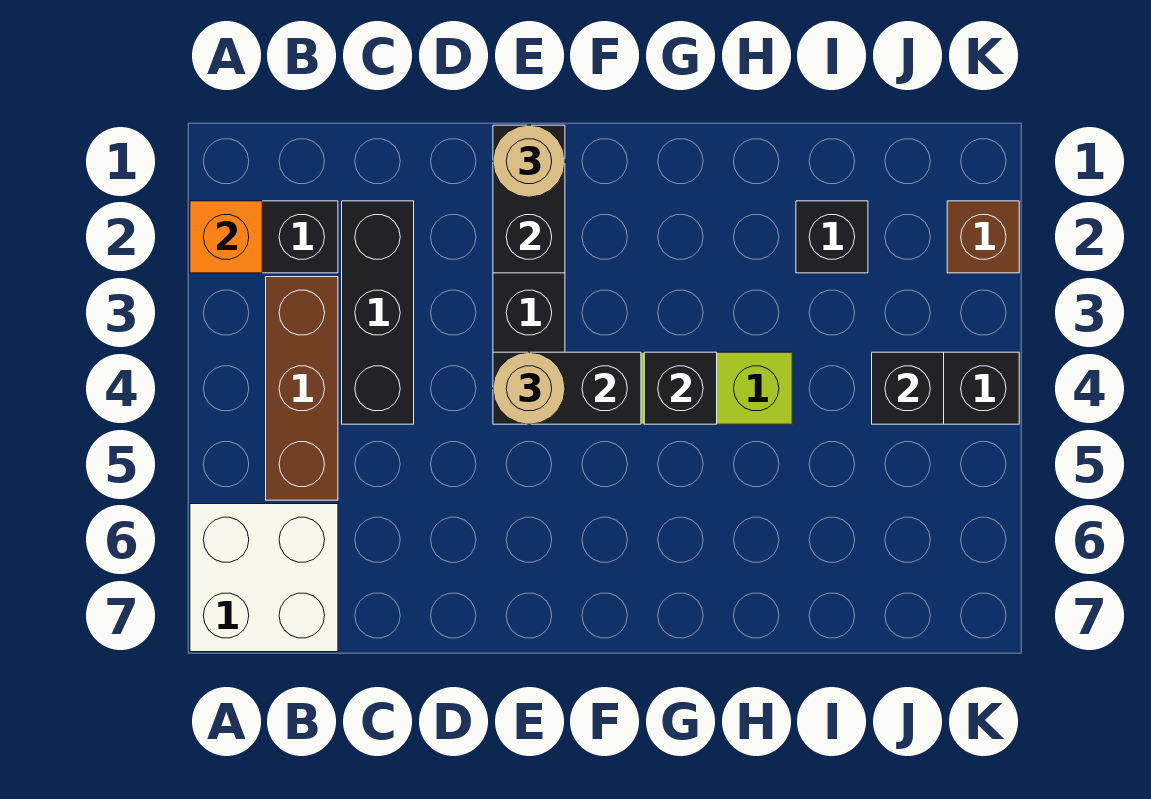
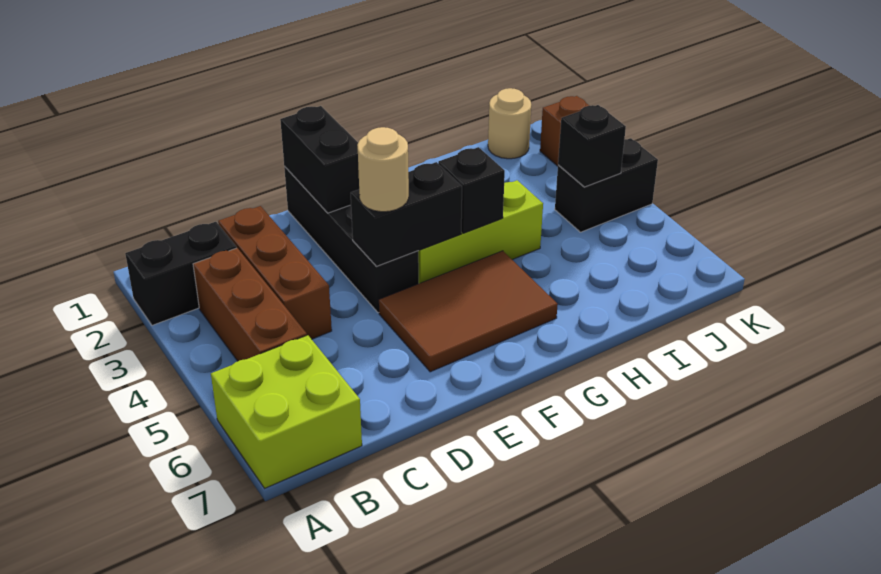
orange brick A2 level 2 -> none
white brick A6:B7 level 1 -> lime brick A6:B7 level 1
black brick C2:C4 level 1 -> brown brick C2:C4 level 1
tan round brick E1 level 3 -> tan round brick J1 level 1
none -> brown tile E5:G6 level 1
black brick I2 level 1 -> none

